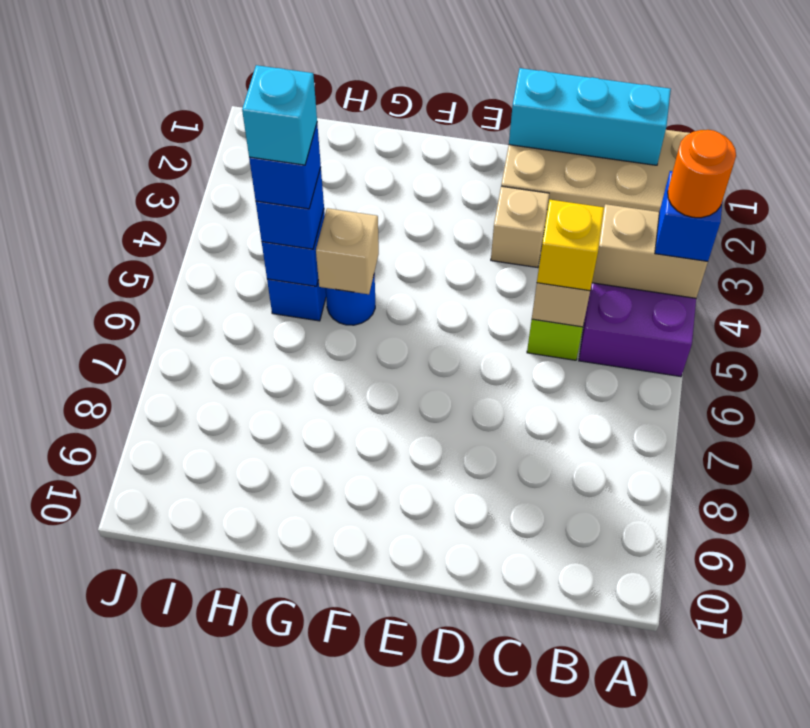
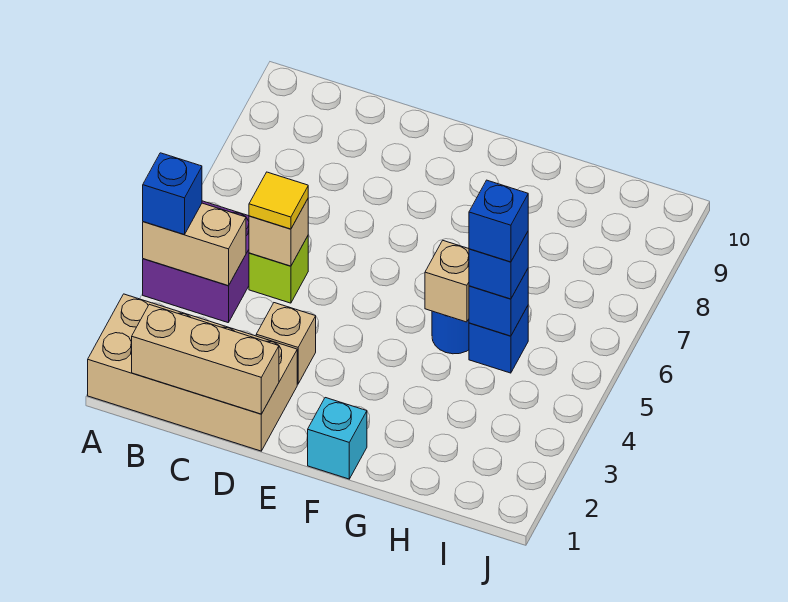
orange round brick A4 level 4 -> none
cyan brick B1:D1 level 2 -> tan brick B1:D1 level 2
yellow brick C5 level 3 -> yellow tile C5 level 3
cyan brick H5 level 5 -> cyan brick F1 level 1

